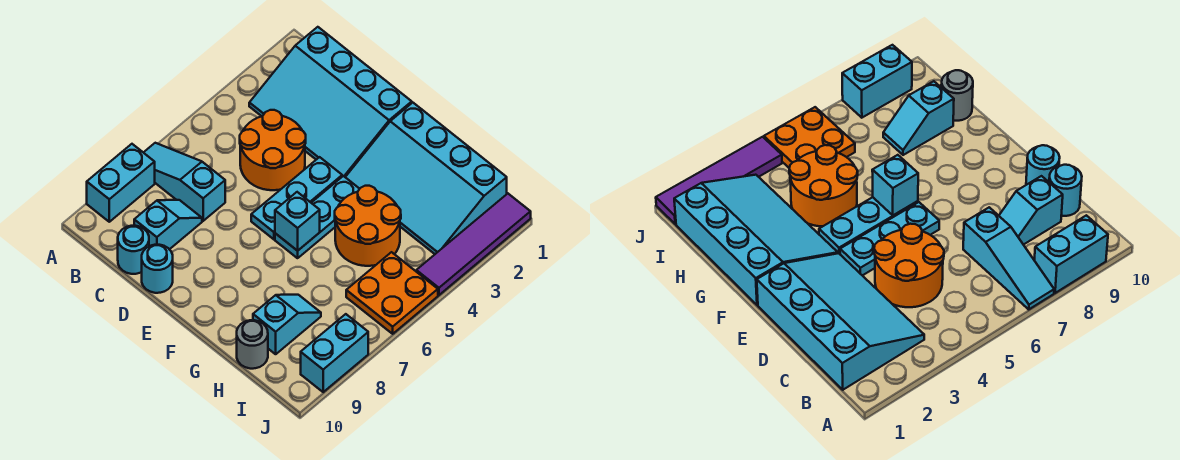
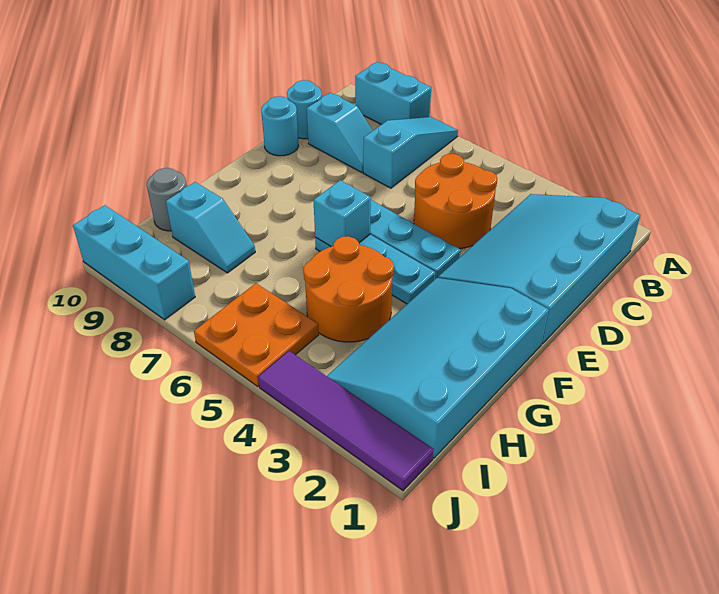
cyan brick J8:J9 level 1 -> cyan brick J8:J10 level 1

